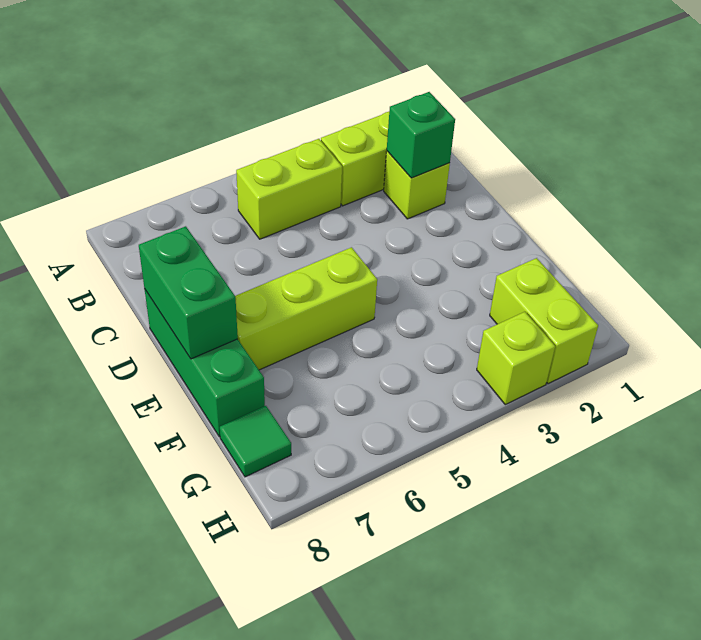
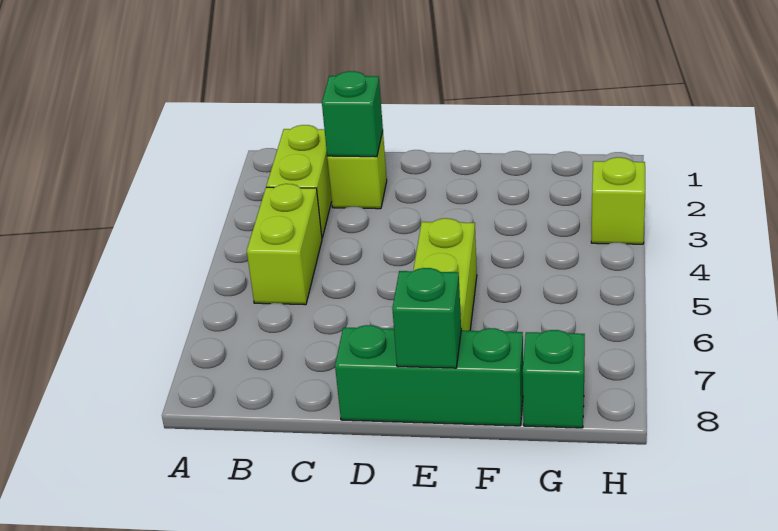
green brick D8:E8 level 2 -> green brick E8 level 2
lime brick G2:H2 level 1 -> none
green tile G8 level 1 -> green brick G8 level 1

